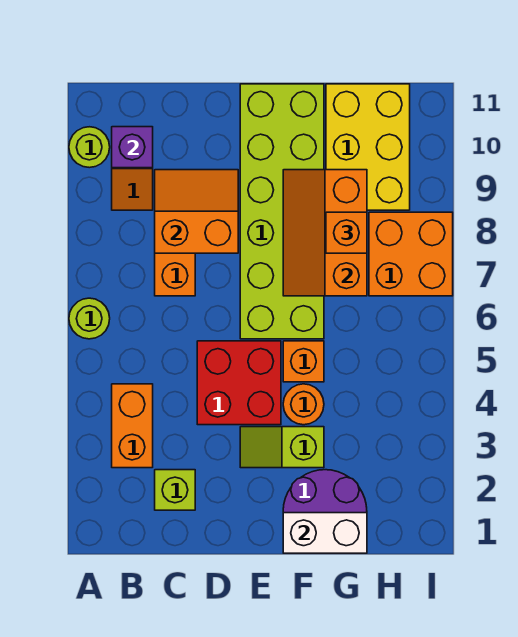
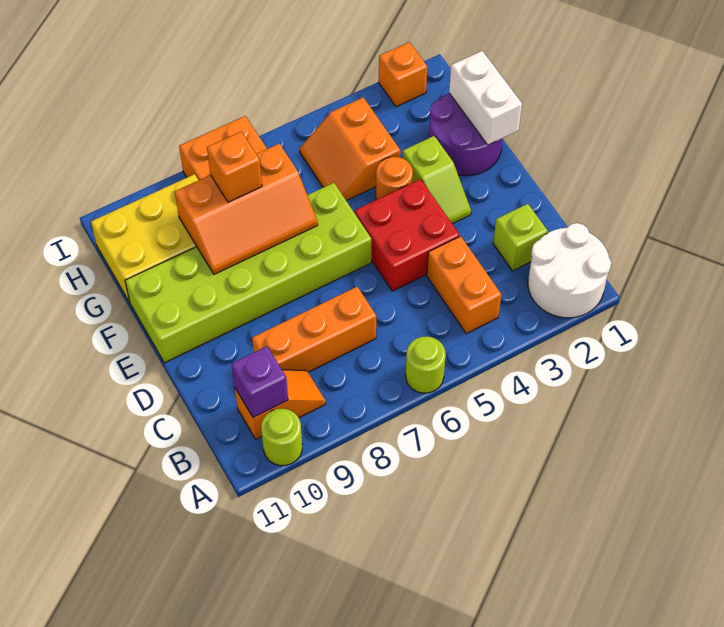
none -> white round brick A1:B2 level 1
orange brick B3:B4 level 1 -> orange brick B4:C4 level 1
orange slope C8:D9 level 2 top 8 -> orange slope G4:H5 level 1 top 4
orange brick F5 level 1 -> orange brick I2 level 1

